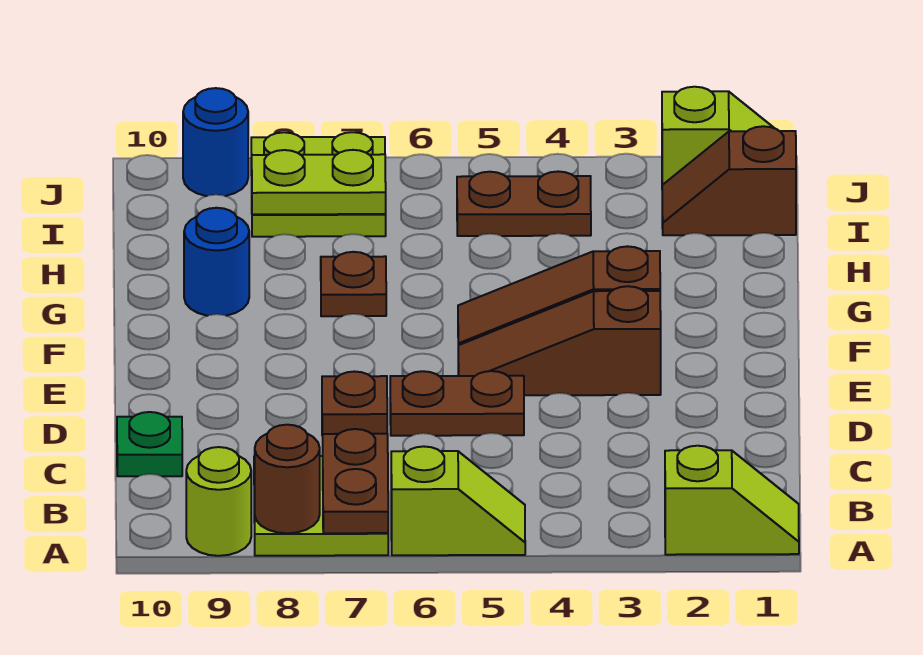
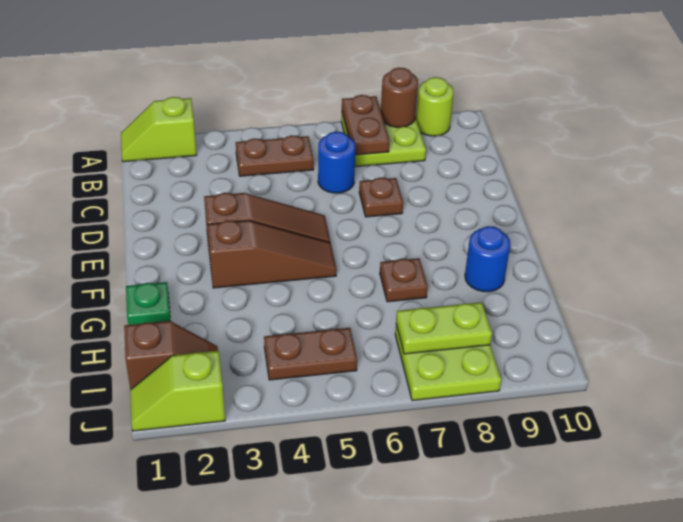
lime slope A5:A6 level 1 top 6 -> none
green plate C10 level 1 -> green plate G1 level 1
brown plate D5:D6 level 1 -> brown plate B4:B5 level 1
blue round brick J9 level 1 -> blue round brick C6 level 1

